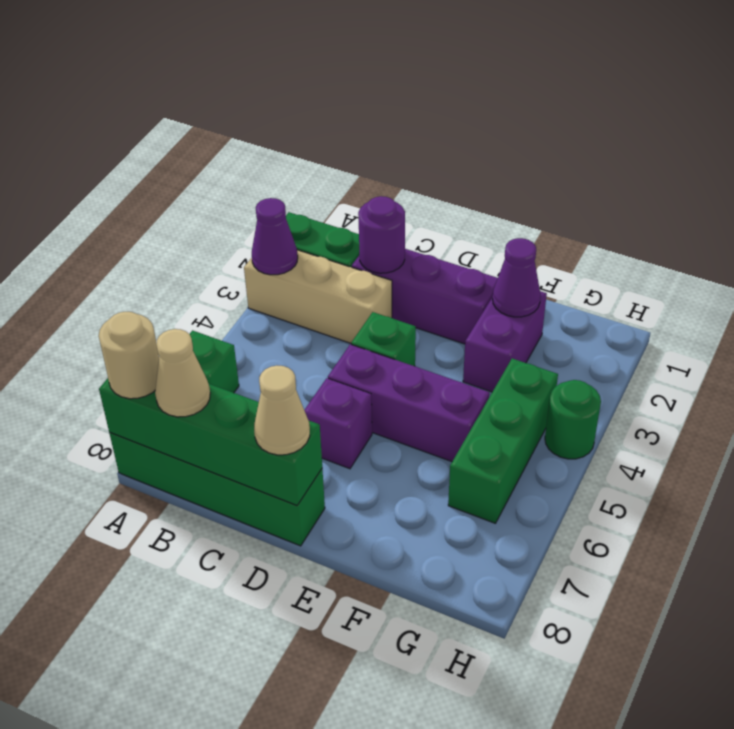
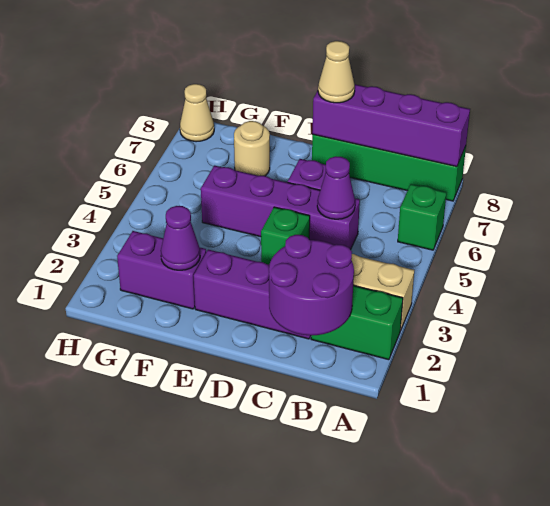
purple cone A3 level 2 -> purple cone C5 level 2
green brick A8:D8 level 2 -> purple brick A8:D8 level 2
tan round brick A8 level 3 -> tan round brick F7 level 1
tan cone B8 level 3 -> tan cone H8 level 1
purple round brick C2 level 2 -> purple round brick B1:C2 level 2
purple brick D5:F5 level 1 -> purple brick C5:F5 level 1
purple brick F2:F3 level 1 -> purple brick F2:G2 level 1
green brick G4:G6 level 1 -> none
green round brick H4 level 1 -> none

